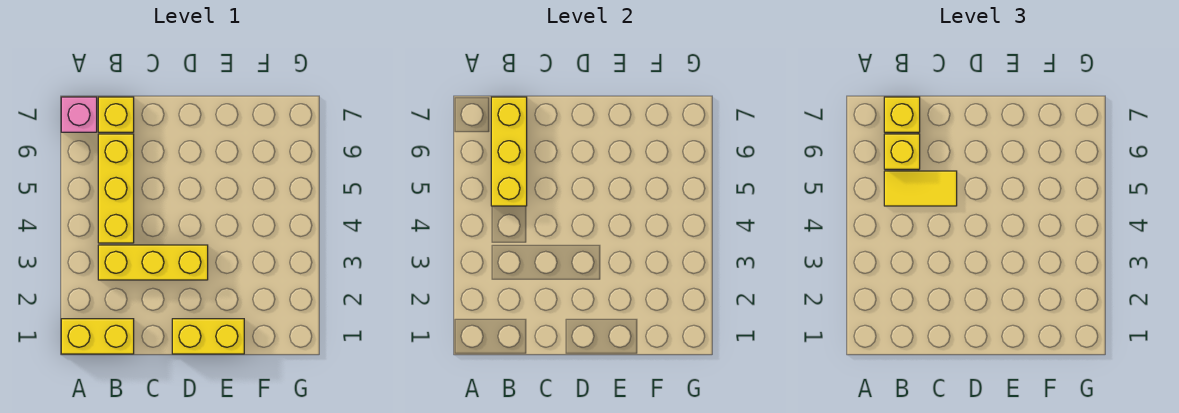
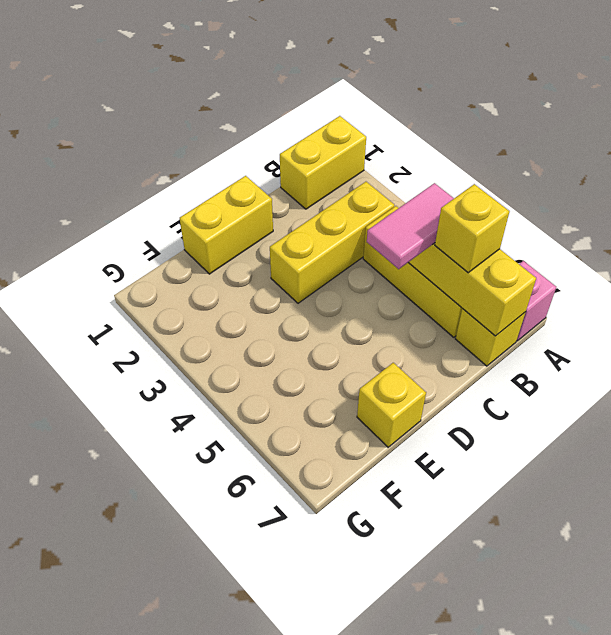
yellow tile B5:C5 level 3 -> pink tile B5:C5 level 3
yellow brick B7 level 3 -> yellow brick E7 level 1

